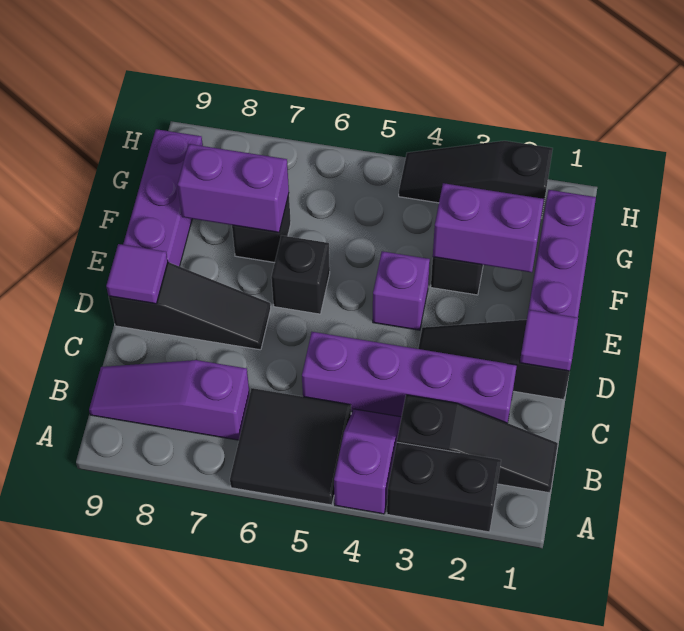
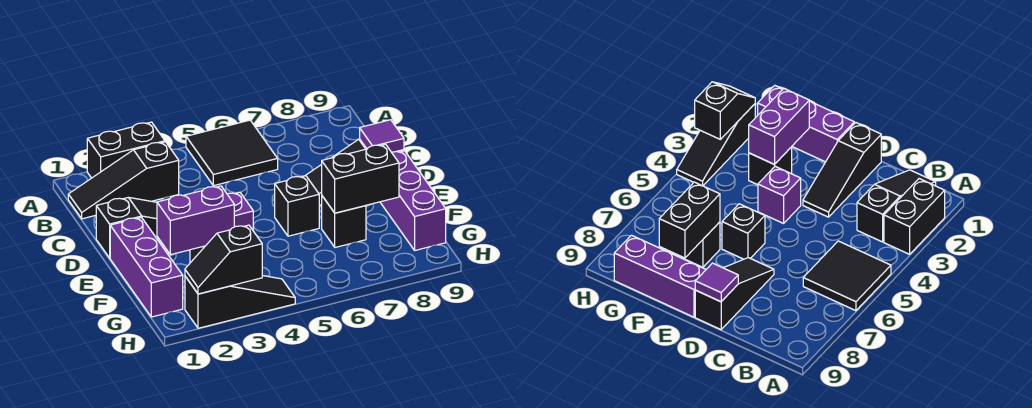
purple slope A4:B4 level 1 top A -> none
purple slope B7:B9 level 1 top 7 -> none
purple brick C2:C5 level 1 -> none
purple tile D1 level 2 -> none
purple brick F7:F8 level 2 -> black brick F7:F8 level 2
none -> black slope H2:H3 level 2 top 3

